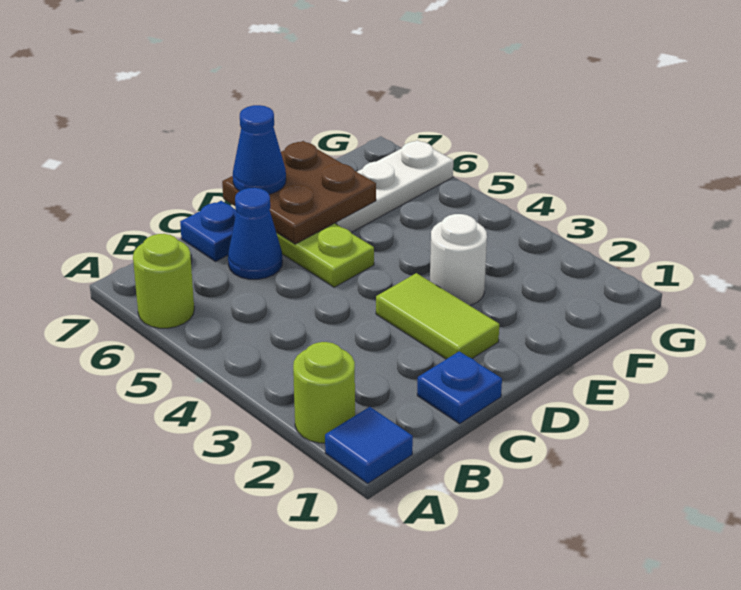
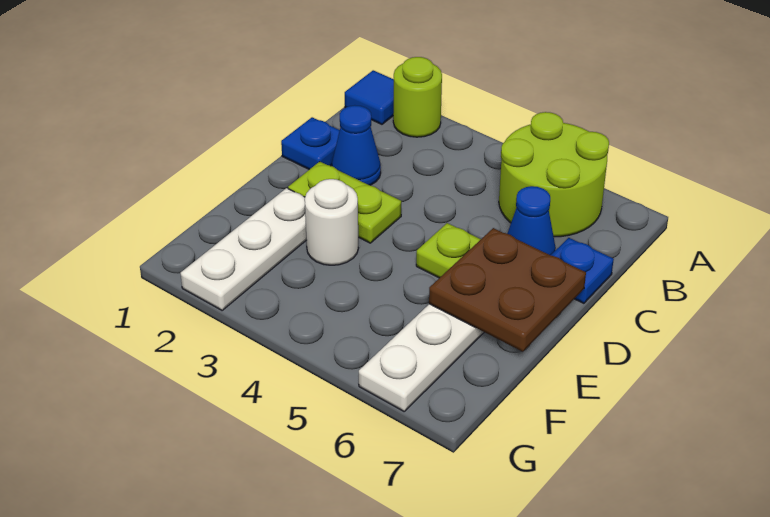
lime round brick A6 level 1 -> lime round brick A5:B6 level 1
lime tile D2:D3 level 1 -> lime plate D2:D3 level 1
blue cone D7 level 3 -> blue cone C2 level 1
none -> white plate E2:G2 level 1

